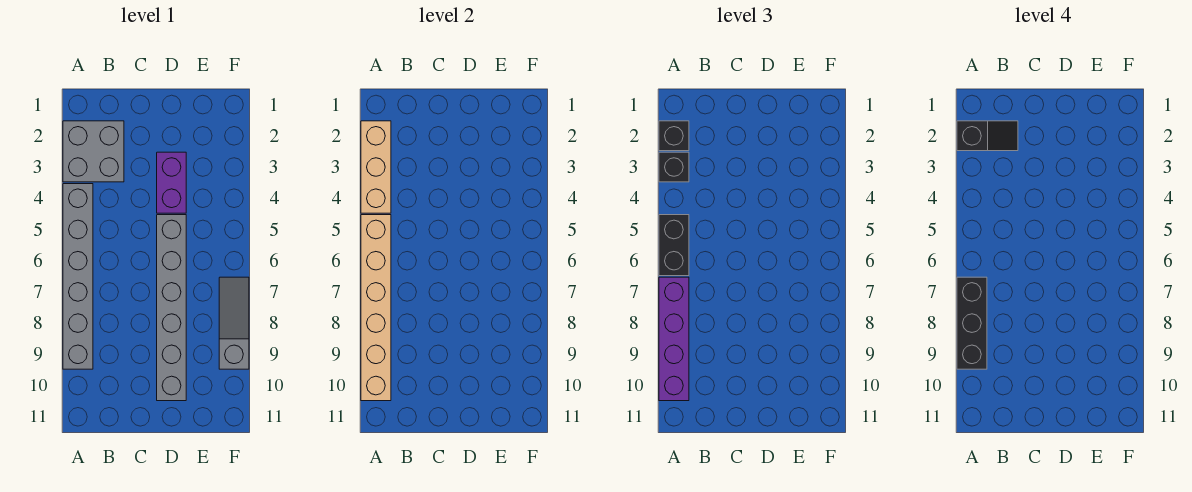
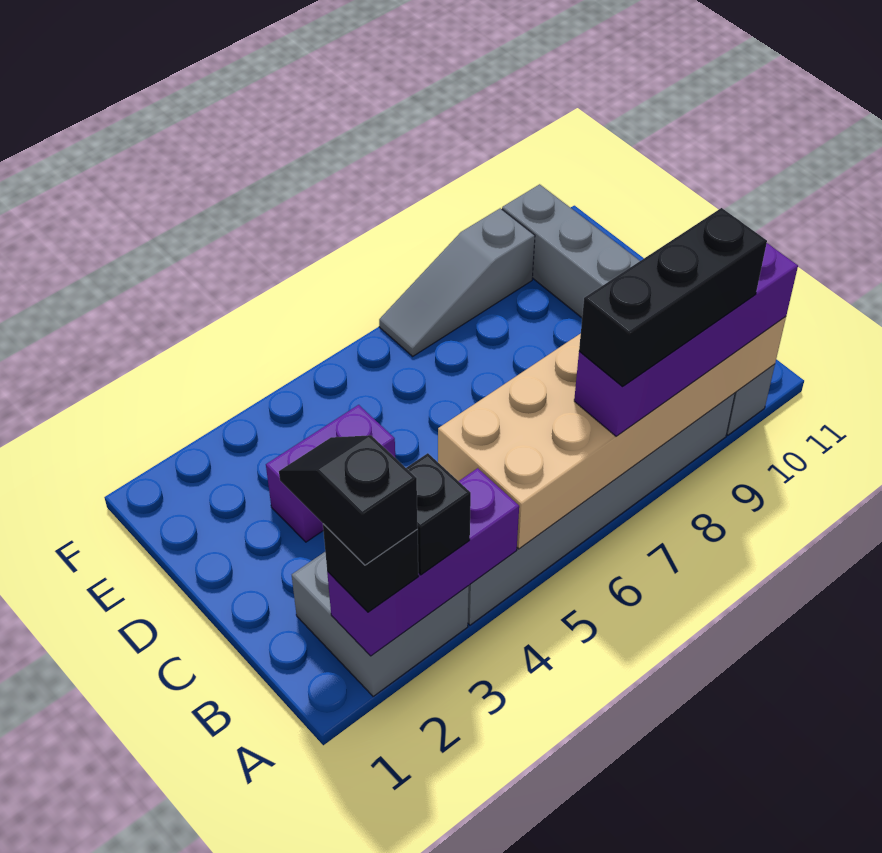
tan brick A2:A4 level 2 -> purple brick A2:A4 level 2
tan brick A5:A10 level 2 -> tan brick A5:B10 level 2
black brick A5:A6 level 3 -> none
grey brick D5:D10 level 1 -> grey brick A10:F10 level 1

